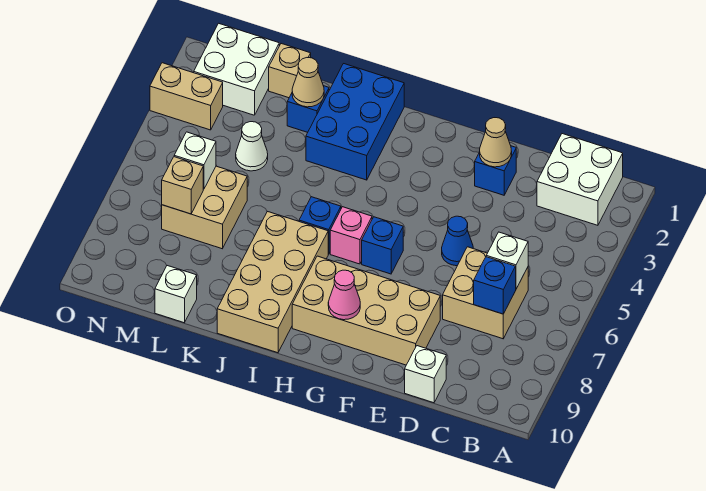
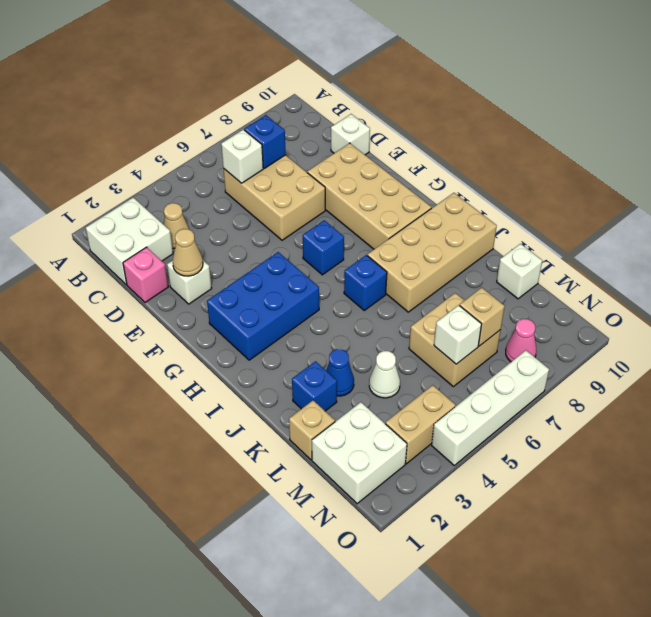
tan brick C6:D7 level 1 -> tan brick C6:E7 level 1
blue brick E2 level 1 -> white brick E2 level 1
blue cone E5 level 1 -> blue cone K3 level 1
pink cone G9 level 2 -> pink cone N8 level 1
pink brick H6 level 1 -> pink brick D1 level 1
blue brick I1:J3 level 1 -> blue brick G2:H4 level 1
tan cone K2 level 2 -> tan cone C3 level 1
tan brick N3:O3 level 1 -> tan brick N3:N4 level 1
none -> white brick O4:O7 level 1

